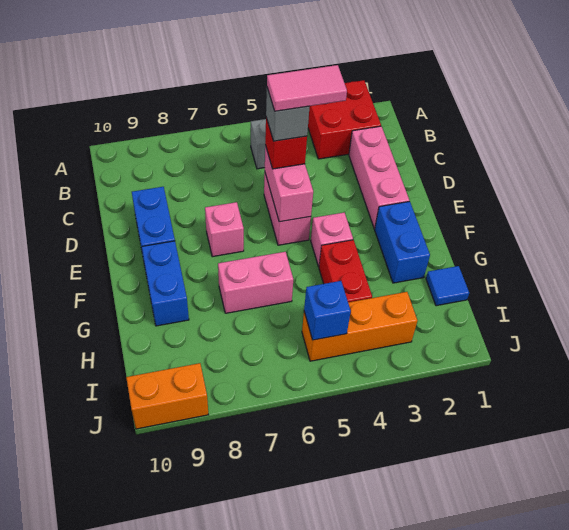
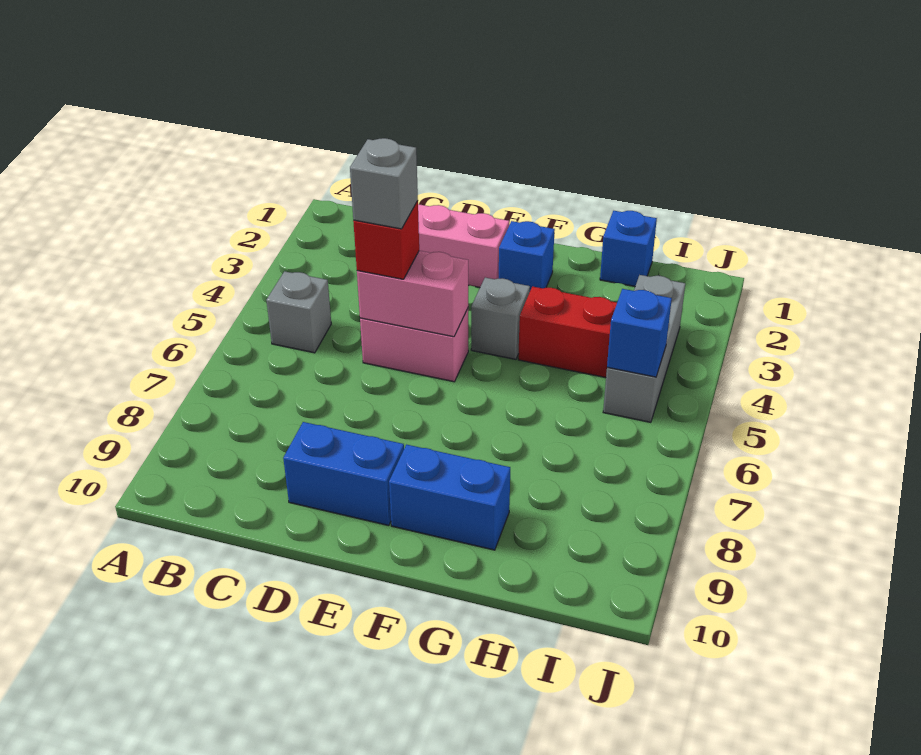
red brick A2:B3 level 1 -> none
pink tile D4:D5 level 5 -> none
pink brick E7 level 1 -> none
blue brick F2:G2 level 1 -> blue brick F2 level 1
pink brick F4 level 1 -> grey brick F4 level 1
pink brick G6:G7 level 1 -> none
blue tile H1 level 1 -> blue brick H1 level 1
orange brick I3:I5 level 1 -> grey brick I3:I5 level 1
orange brick J9:J10 level 1 -> none

